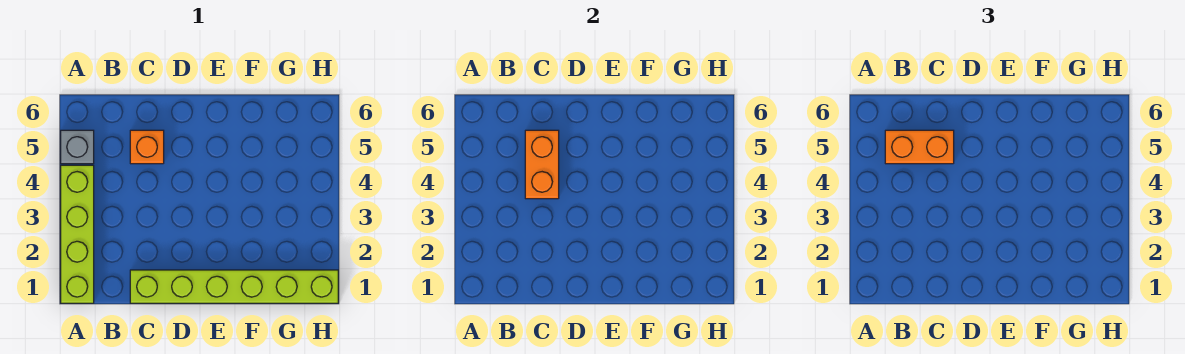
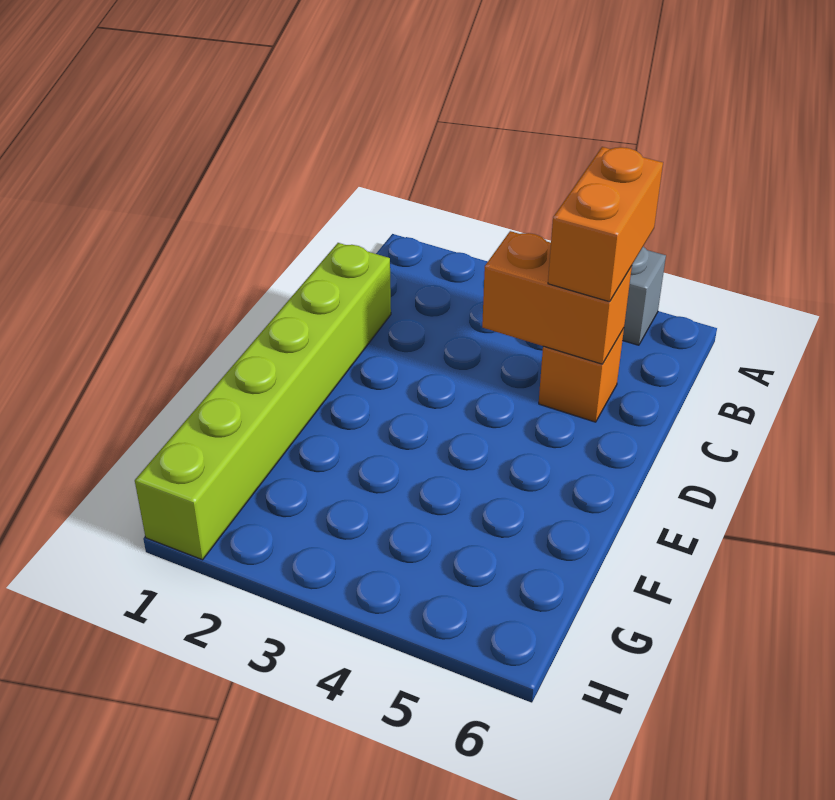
lime brick A1:A4 level 1 -> none

